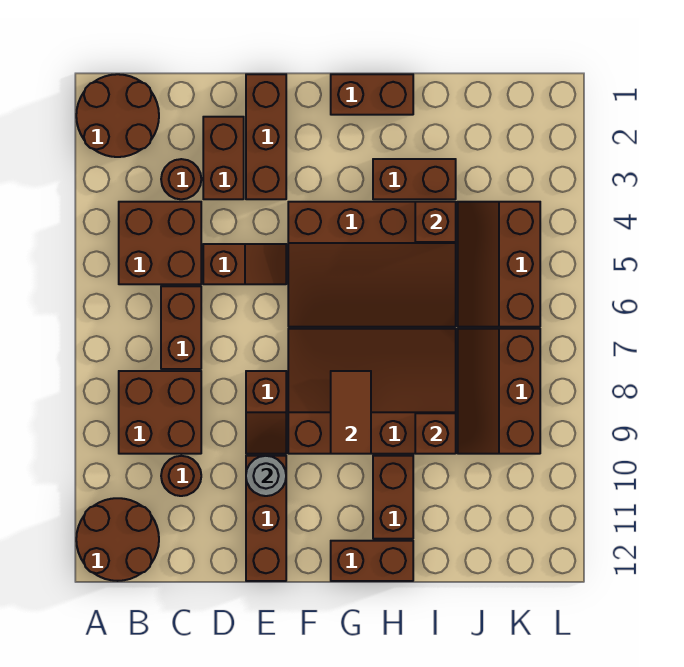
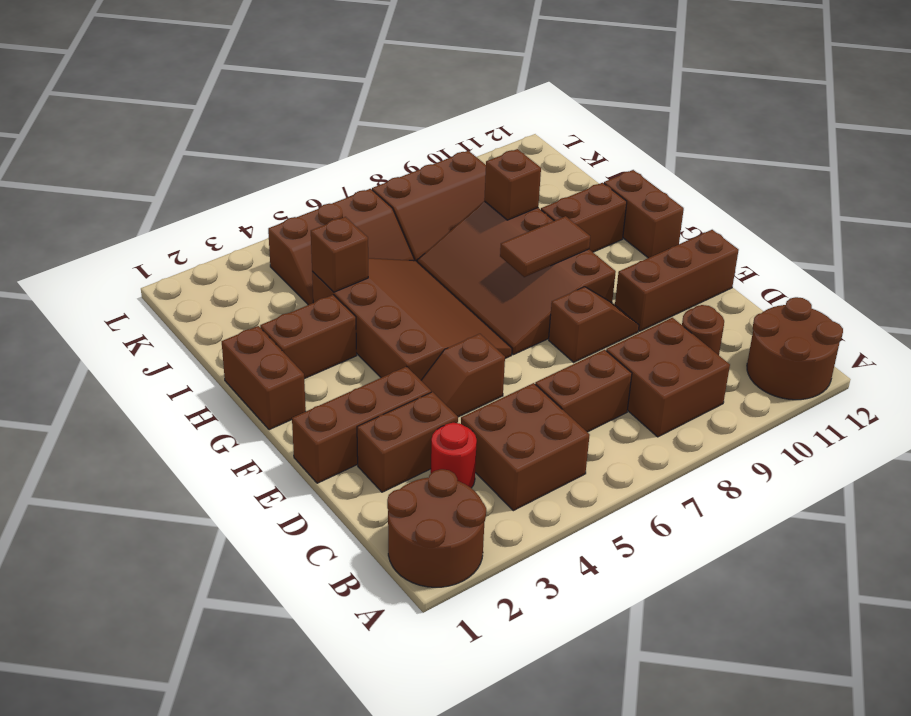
brown round brick C3 level 1 -> red round brick C3 level 1
brown slope D5:E5 level 1 top D -> brown slope E4:E5 level 1 top 5
grey round brick E10 level 2 -> none
brown brick H3:I3 level 1 -> brown brick H2:H3 level 1

